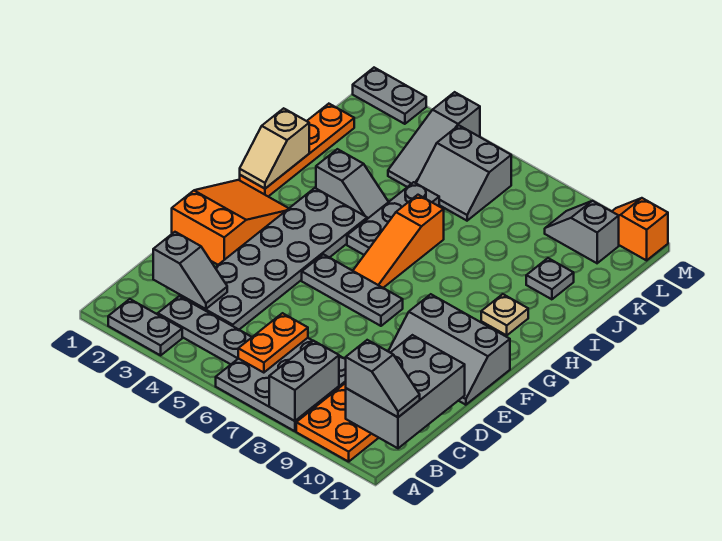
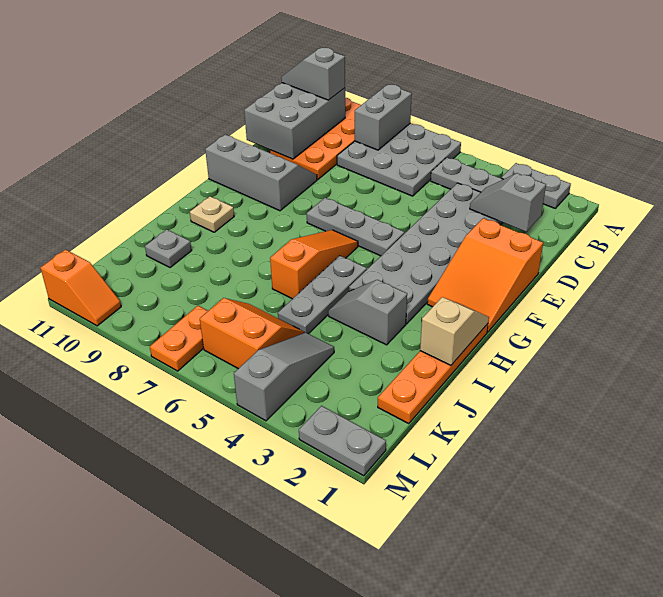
orange plate B6:C6 level 2 -> orange plate L7:M7 level 1
grey slope K5:L6 level 1 top L -> orange slope K5:L6 level 1 top L
grey slope L9:L10 level 1 top 10 -> none

